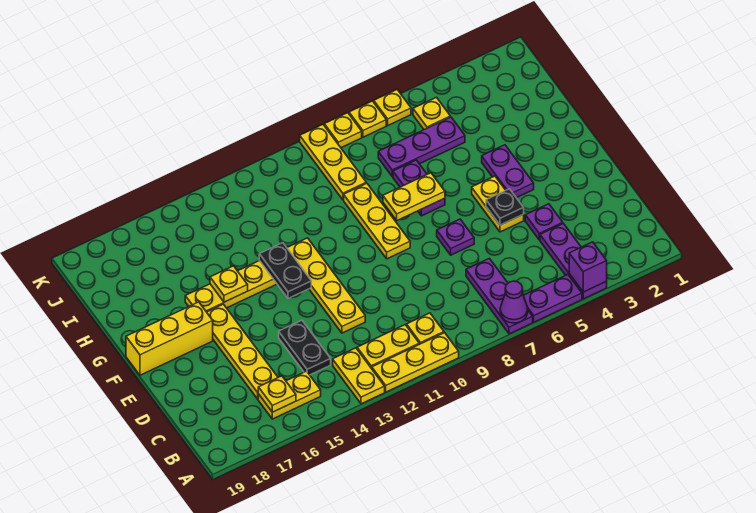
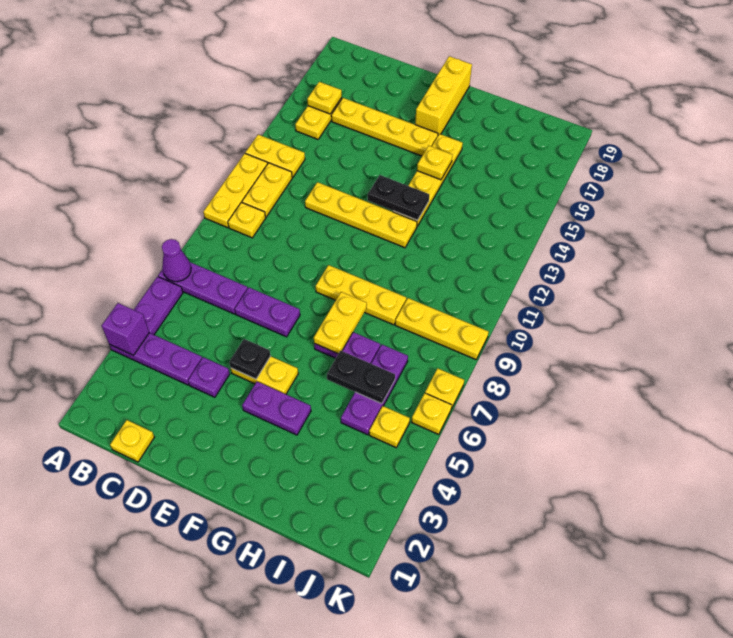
black plate C14:D14 level 1 -> black plate H6:I6 level 2
purple plate E7 level 1 -> purple plate D7:E7 level 1
yellow plate K8 level 1 -> yellow plate C1 level 1

